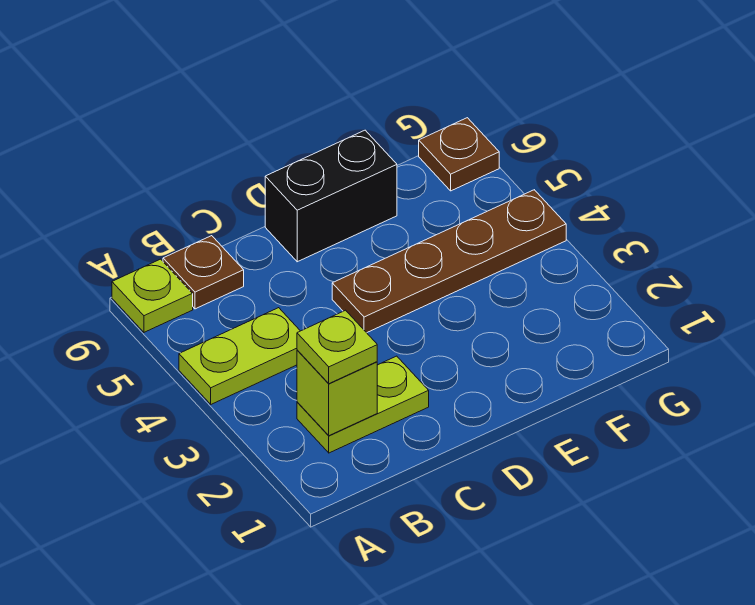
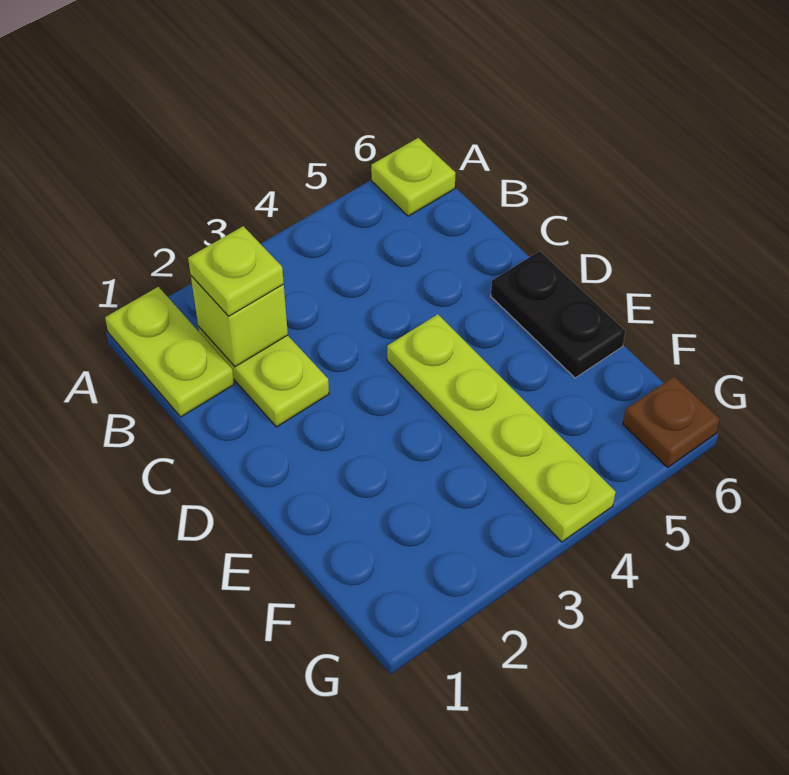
lime plate A4:B4 level 1 -> lime plate A1:B1 level 1
brown plate B6 level 1 -> none
brown plate D4:G4 level 1 -> lime plate D4:G4 level 1
black brick D6:E6 level 1 -> black plate D6:E6 level 1

